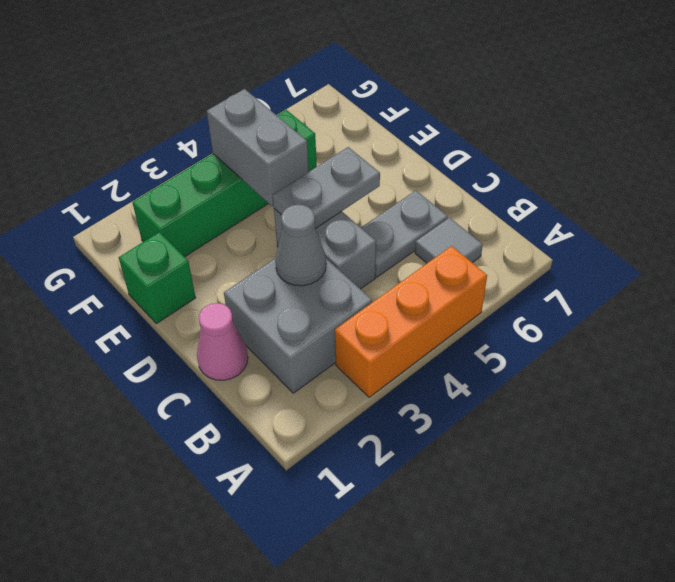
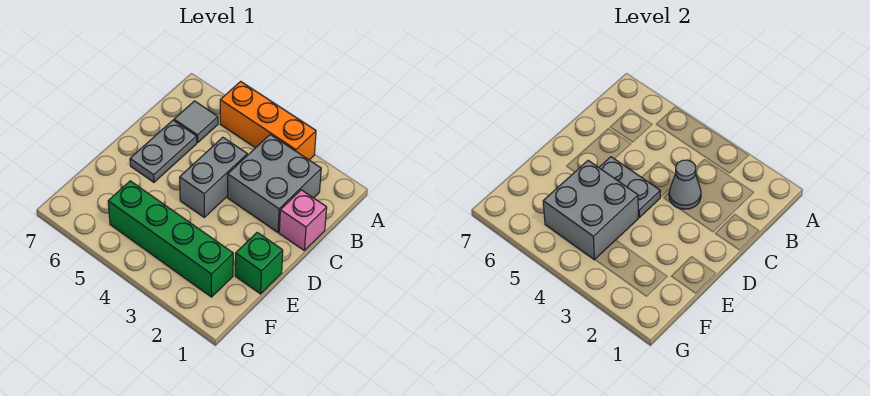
pink cone C1 level 1 -> pink brick C1 level 1
grey plate C5:C6 level 1 -> grey plate C6:D6 level 1
grey brick E4:F4 level 2 -> grey brick E4:F5 level 2

